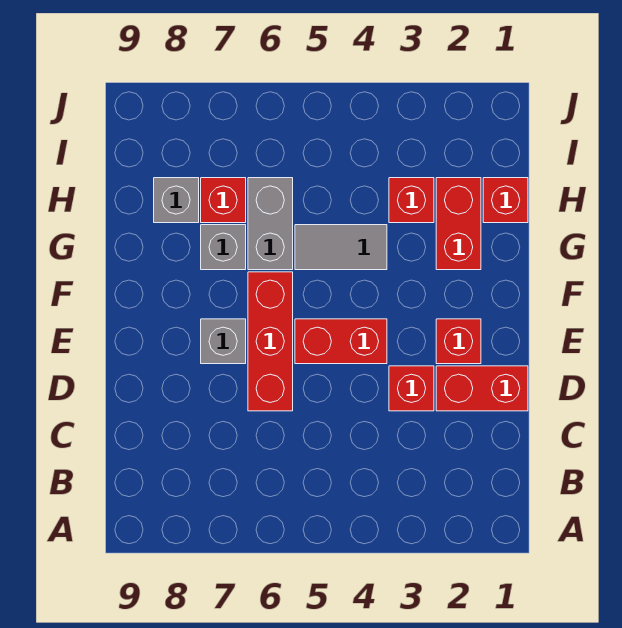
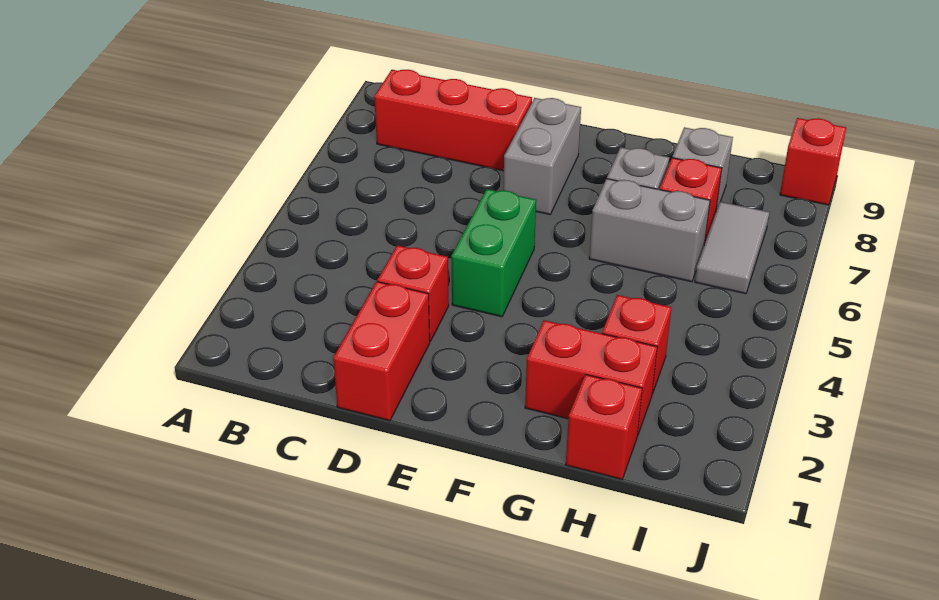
red brick D6:F6 level 1 -> red brick B8:D8 level 1
red brick E2 level 1 -> red brick J9 level 1
red brick E4:E5 level 1 -> green brick E4:E5 level 1
grey brick E7 level 1 -> grey brick E7:E8 level 1
grey tile G4:G5 level 1 -> grey tile I6:I7 level 1

